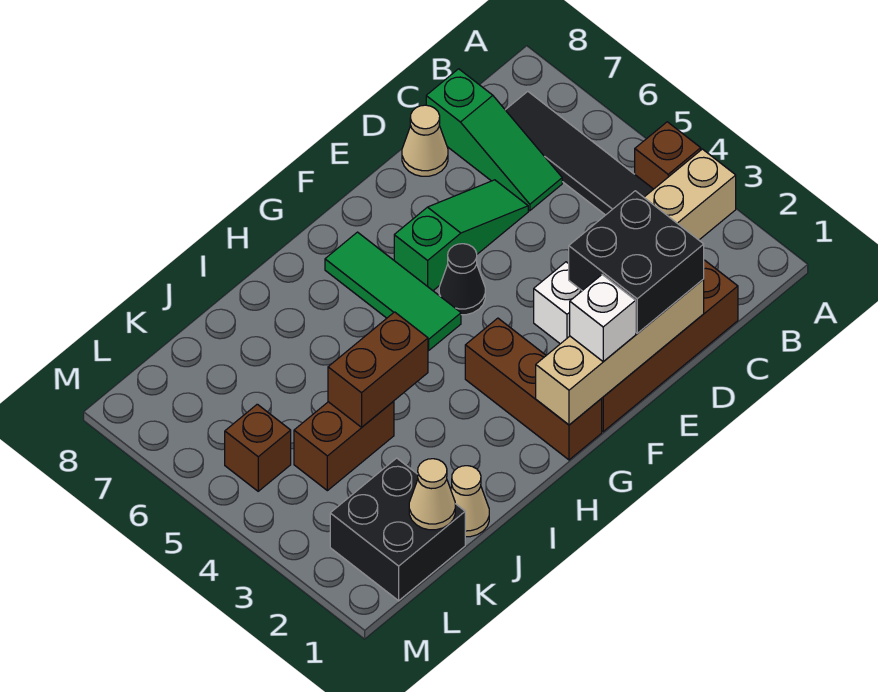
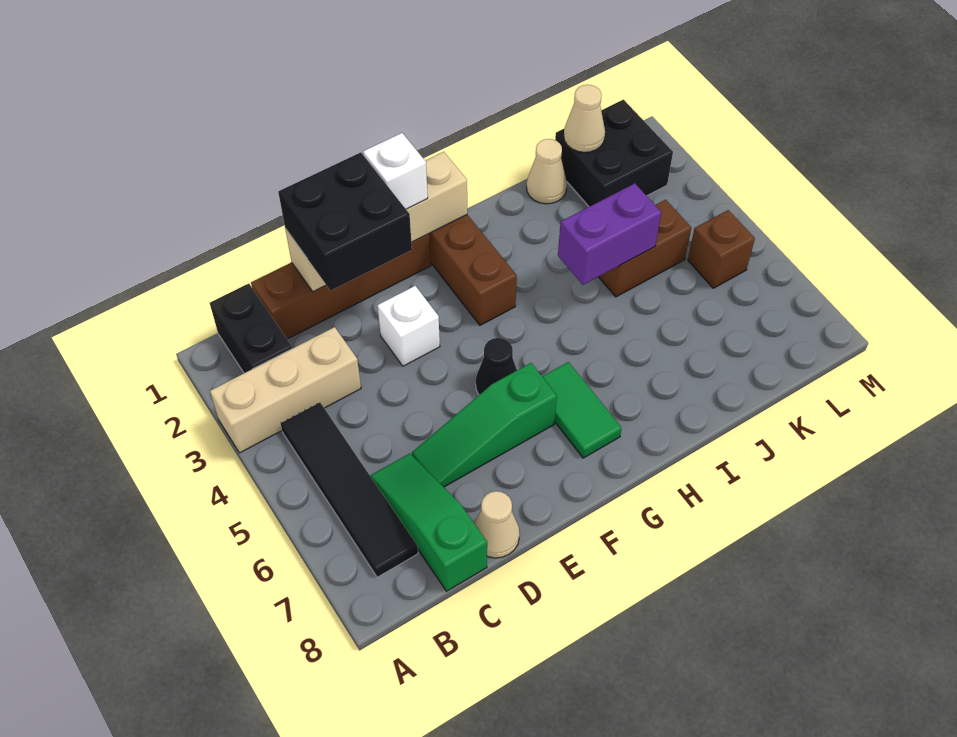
brown brick A4 level 1 -> none
none -> black brick B1:B2 level 1
green tile G5:G7 level 1 -> green tile G6:G7 level 1
brown brick I4:J4 level 2 -> purple brick I4:J4 level 2

